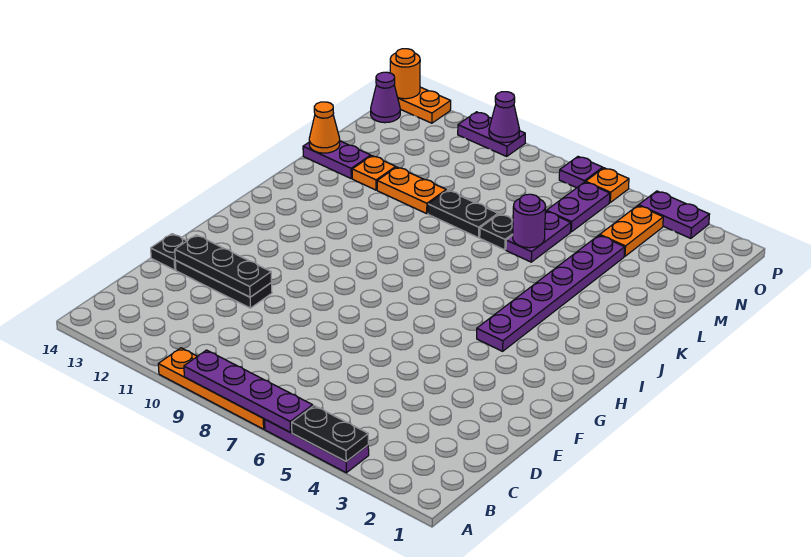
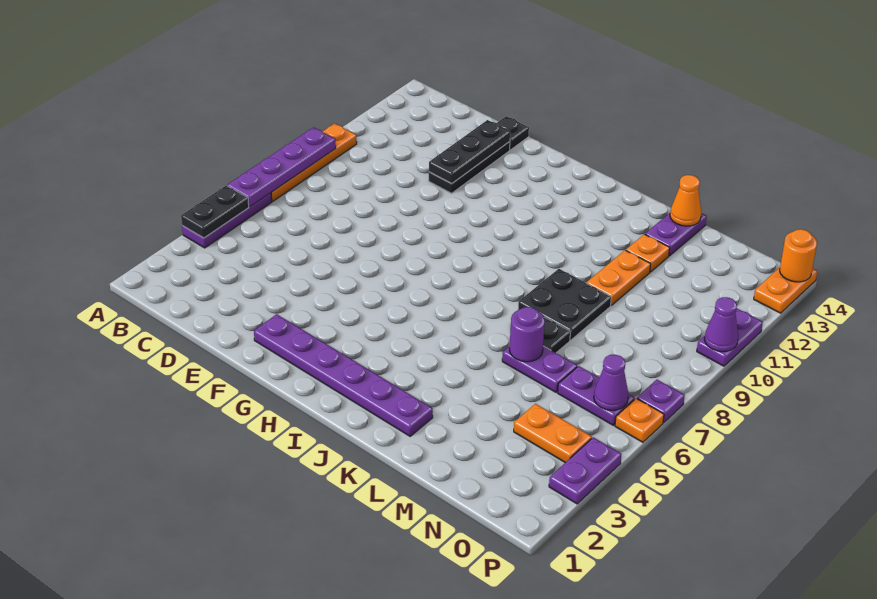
purple plate H4:M4 level 1 -> purple plate F2:K2 level 1
black plate L8:L9 level 1 -> black plate K8:L9 level 1
purple cone O14 level 1 -> purple cone O6 level 2

